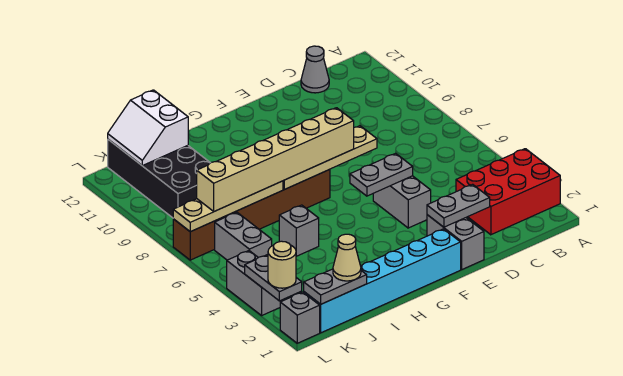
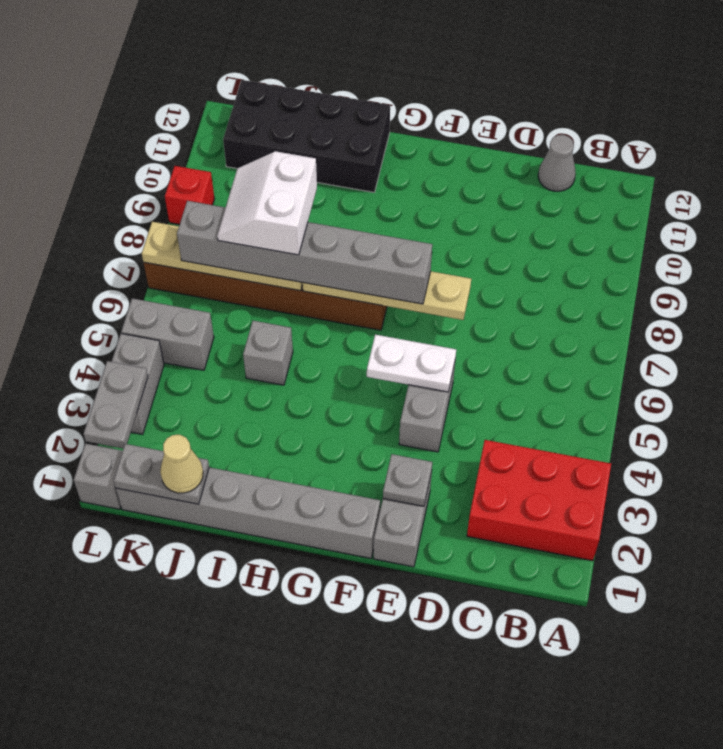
grey plate D2:E2 level 2 -> grey plate E2 level 2
grey plate E5:F5 level 2 -> white plate E5:F5 level 2
cyan brick F1:K1 level 1 -> grey brick F1:K1 level 1
tan brick F7:K7 level 3 -> grey brick F7:K7 level 3
black brick J9:K12 level 1 -> black brick H11:K12 level 1
white slope J11:K12 level 2 top J -> white slope I7:J8 level 4 top I
grey brick K5:K6 level 1 -> grey brick K5:L5 level 1
tan round brick L2 level 3 -> none
none -> red brick L9 level 1

